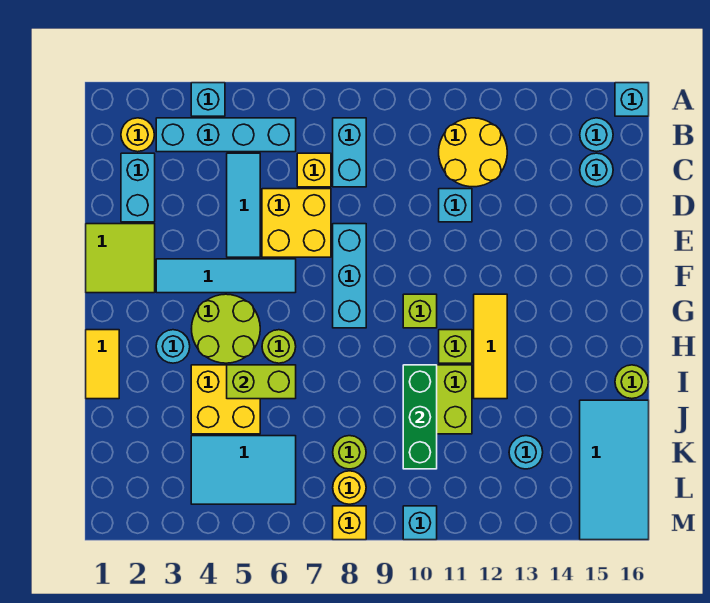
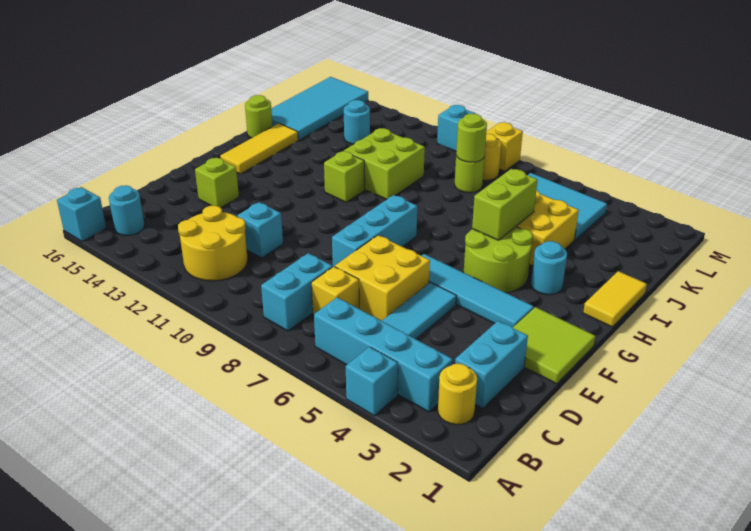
cyan round brick C15 level 1 -> none
lime brick G10 level 1 -> lime brick E14 level 1
yellow tile G12:I12 level 1 -> yellow tile G15:I15 level 1
lime round brick H6 level 1 -> lime round brick K8 level 2
lime brick I5:I6 level 2 -> lime brick H5:I5 level 2
green brick I10:K10 level 2 -> none

